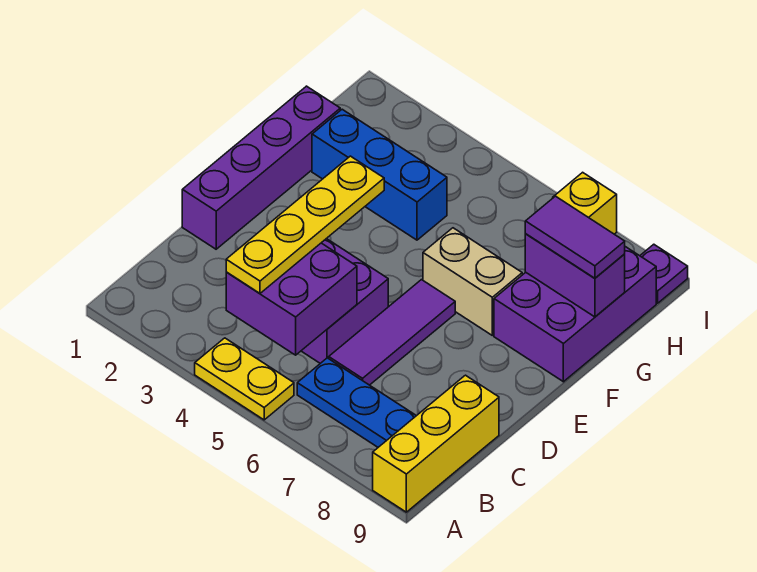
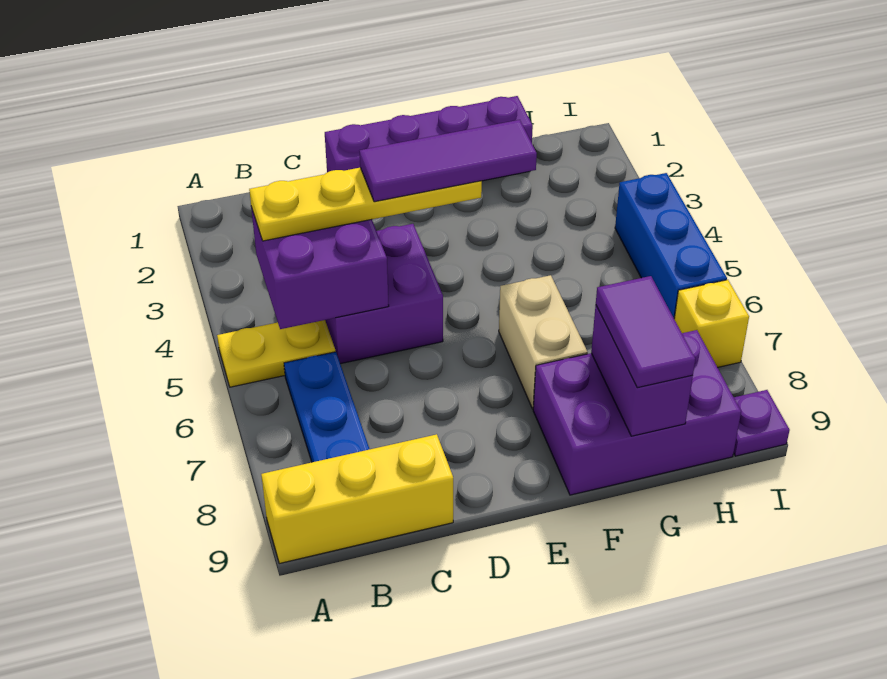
yellow plate A4:A5 level 1 -> yellow plate A5:B5 level 1
purple tile C6:E6 level 1 -> purple tile D4:F4 level 4
blue brick G2:G4 level 1 -> blue brick I4:I6 level 1

